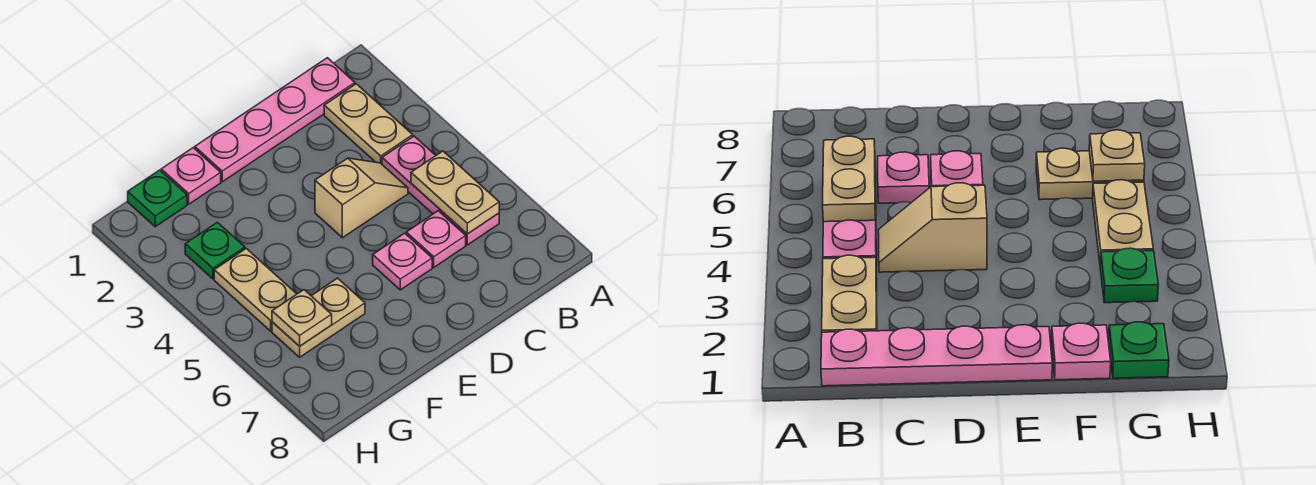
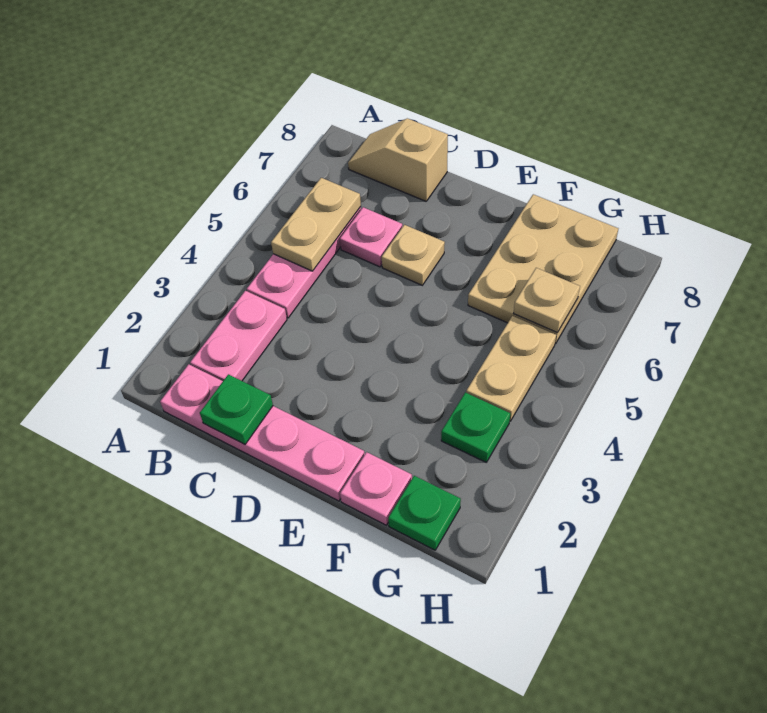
tan plate B2:B3 level 1 -> pink plate B2:B3 level 1
none -> green plate C1 level 2
tan slope C4:D4 level 1 top D -> tan slope B8:C8 level 1 top C
pink plate D6 level 1 -> tan plate D6 level 1
tan plate F6:G6 level 1 -> tan plate F6:G8 level 1

